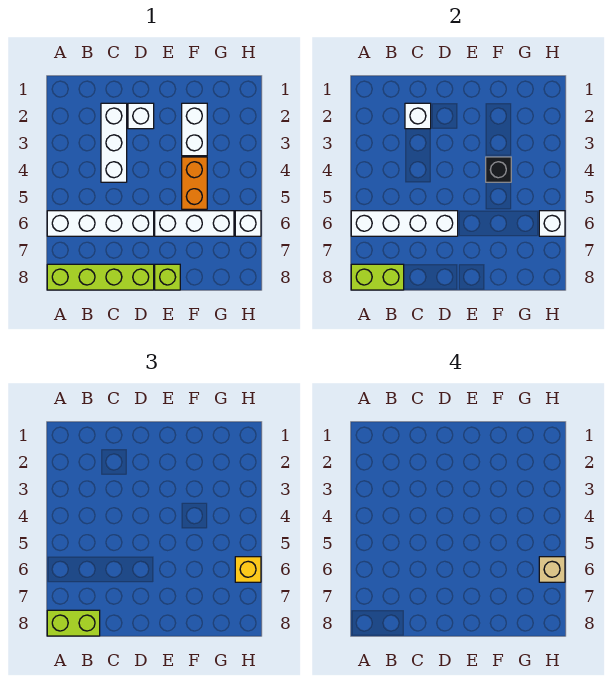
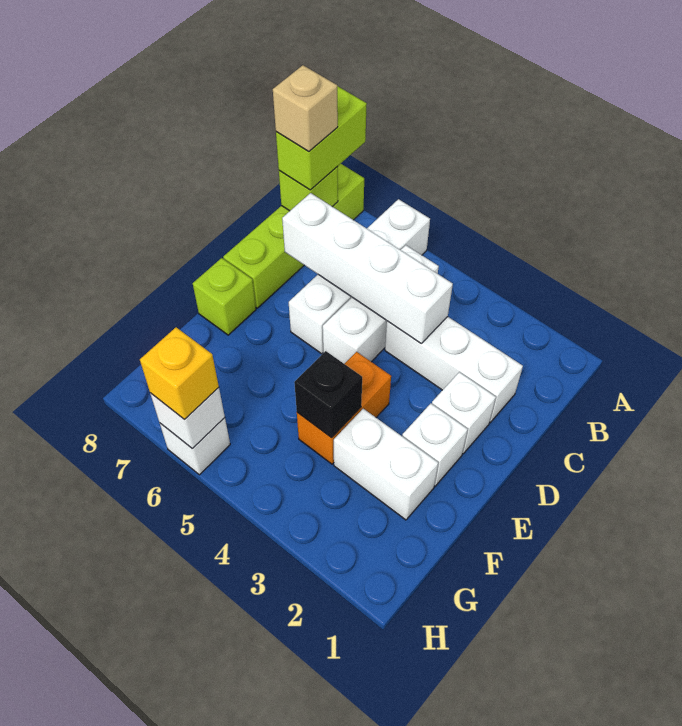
white brick A6:D6 level 2 -> white brick C4:C7 level 2
lime brick A8:B8 level 2 -> lime brick B8 level 2
white brick C2 level 2 -> white brick E2 level 1
white brick E6:G6 level 1 -> white brick B5:D5 level 1
orange brick F4:F5 level 1 -> orange brick E4:F4 level 1
tan brick H6 level 4 -> tan brick B8 level 4

